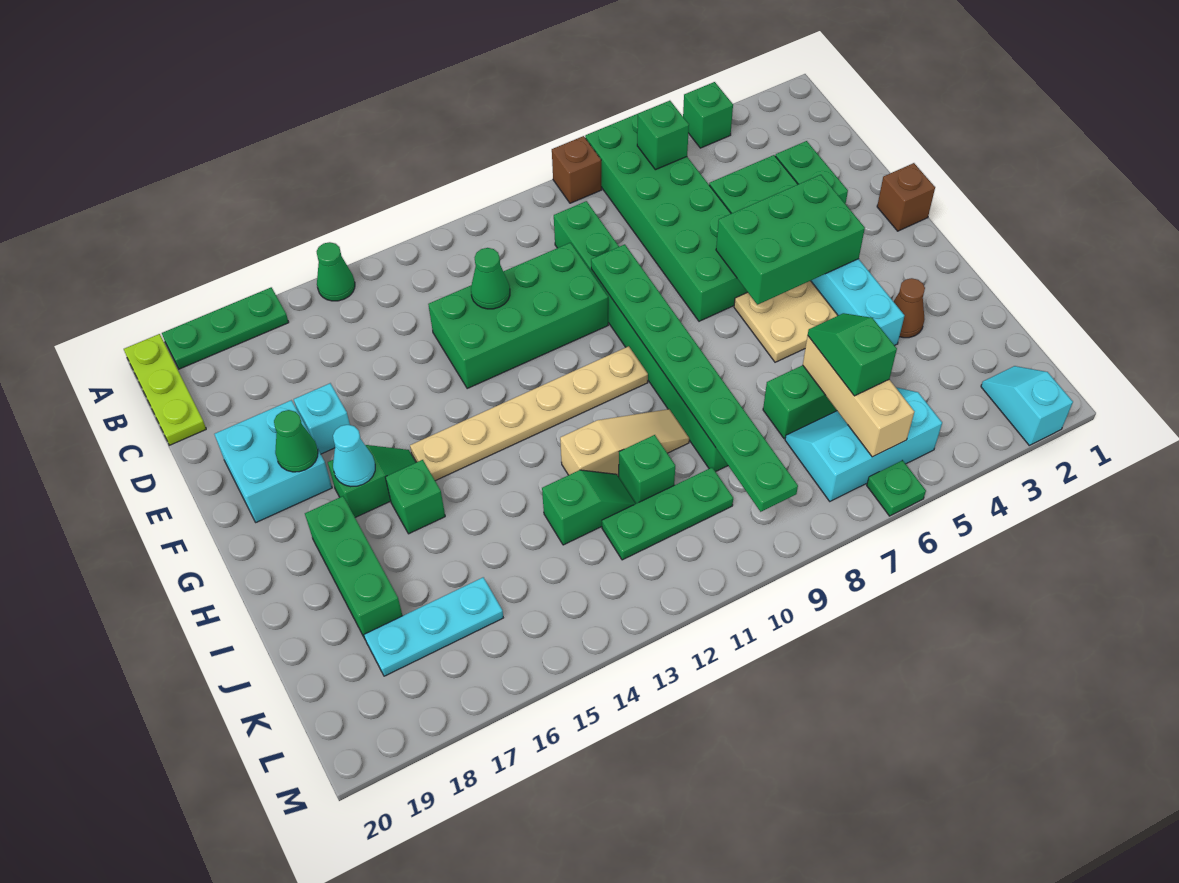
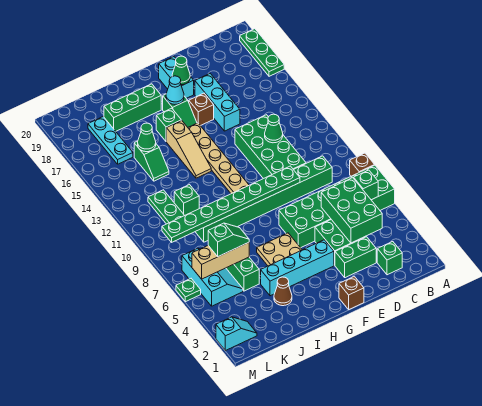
green brick A4 level 1 -> green brick C2 level 1
green cone A15 level 1 -> green cone J15 level 2
lime plate A20:C20 level 1 -> none
cyan brick E17 level 1 -> cyan brick E15:E17 level 1
cyan brick E18:F19 level 1 -> cyan brick F18:F19 level 1
green brick F4:G6 level 2 -> green brick C4:D6 level 2
none -> brown brick F16 level 1
tan slope I10:I12 level 1 top 12 -> tan slope H13:H15 level 1 top 15
green slope J12:J13 level 1 top 13 -> green slope J14:J15 level 1 top 15

